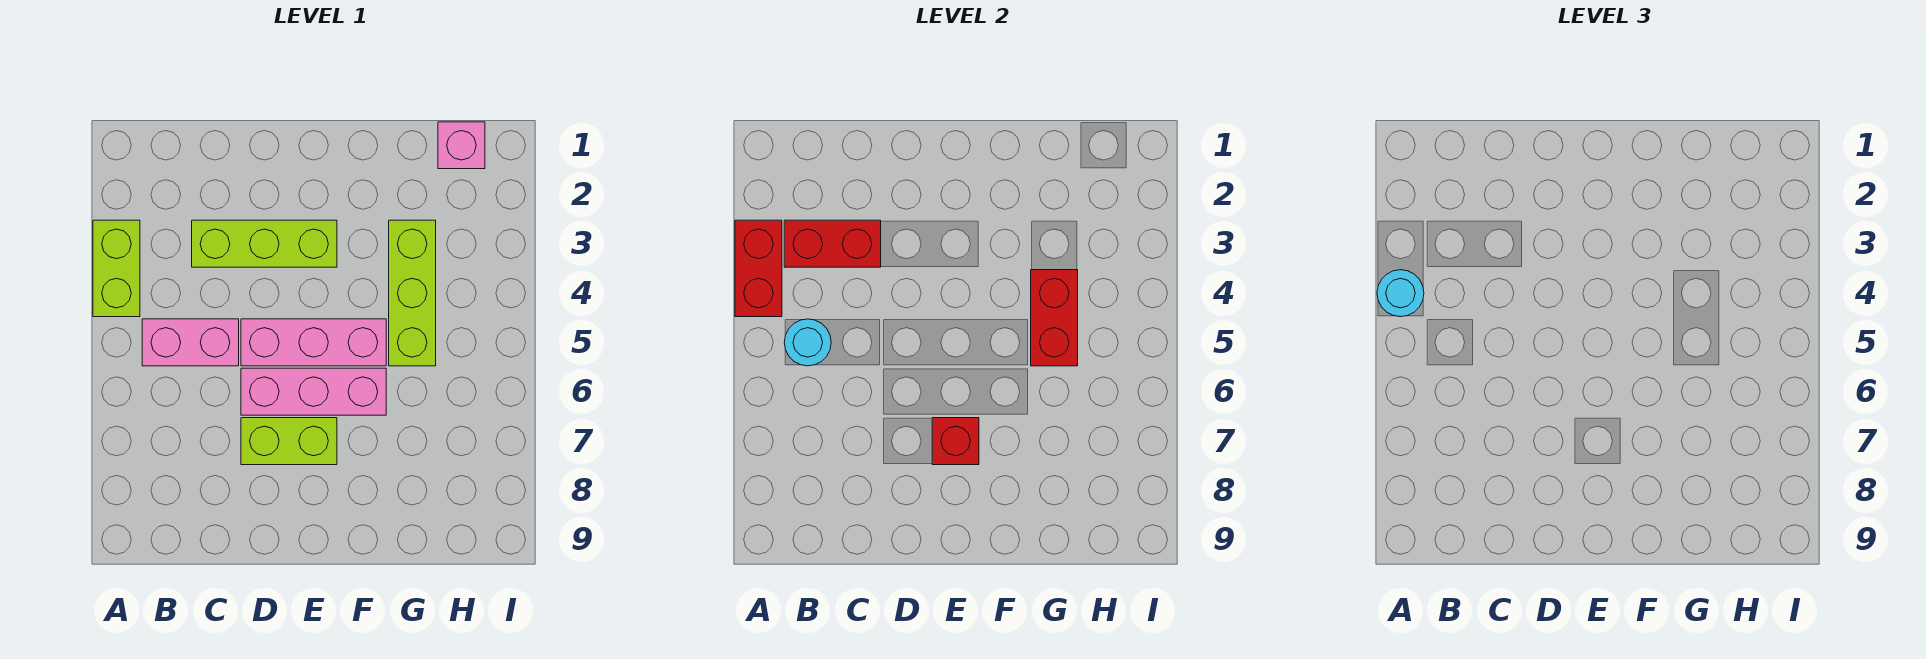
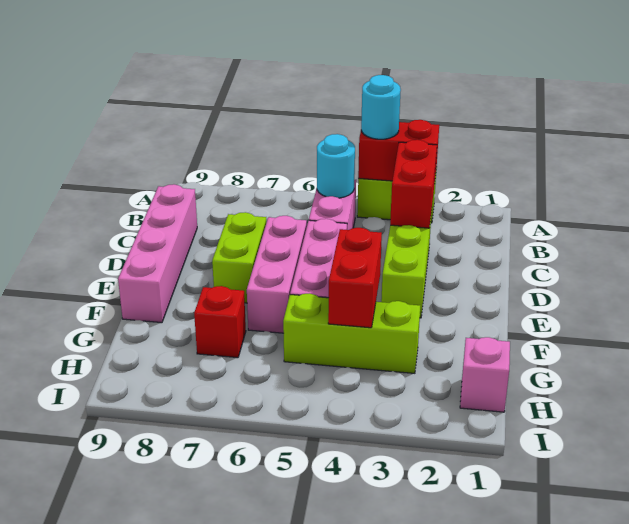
none -> pink brick C9:F9 level 1
red brick E7 level 2 -> red brick G7 level 1
red brick G4:G5 level 2 -> red brick F4:G4 level 2

